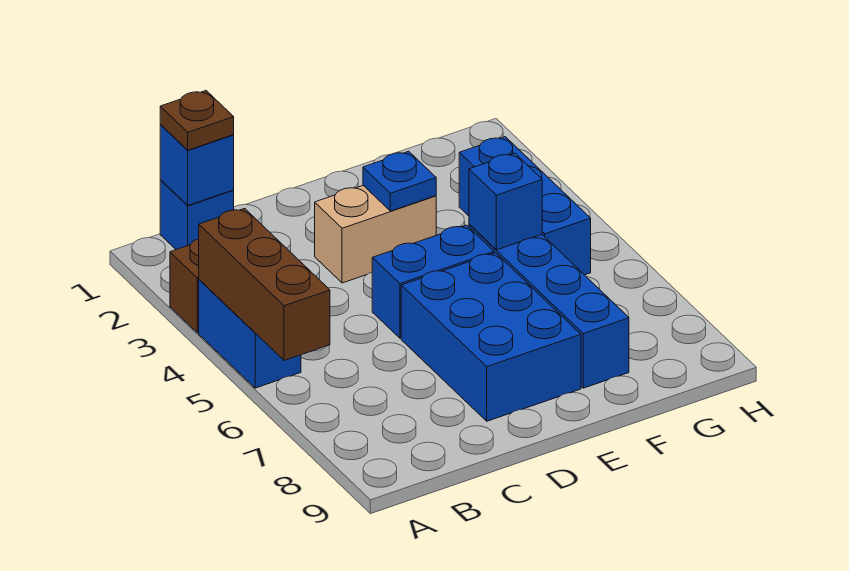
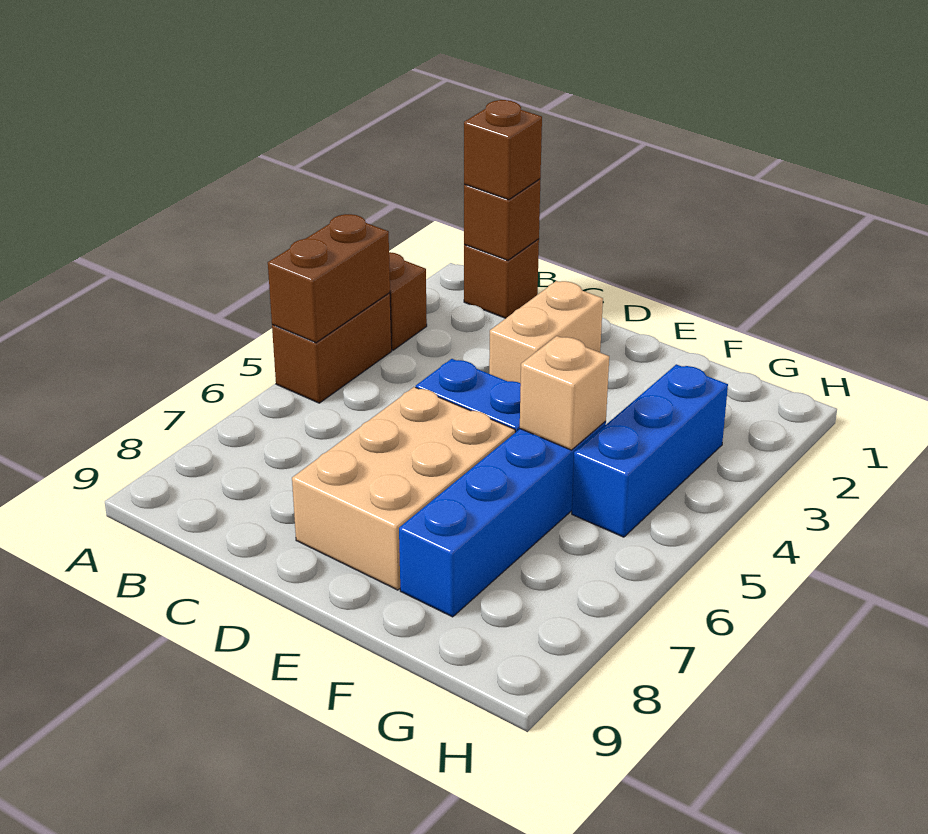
blue brick A4:A5 level 1 -> brown brick A4:A5 level 1
brown brick A4:A6 level 2 -> brown brick A4:A5 level 2
blue brick B1 level 1 -> brown brick B1 level 1
blue brick B1 level 2 -> brown brick B1 level 2
brown plate B1 level 3 -> brown brick B1 level 3
tan brick D3:E3 level 1 -> tan brick D2:D3 level 1
blue brick D6:E8 level 1 -> tan brick D6:E8 level 1
blue plate E3 level 2 -> none
blue brick F5 level 2 -> tan brick F5 level 2

